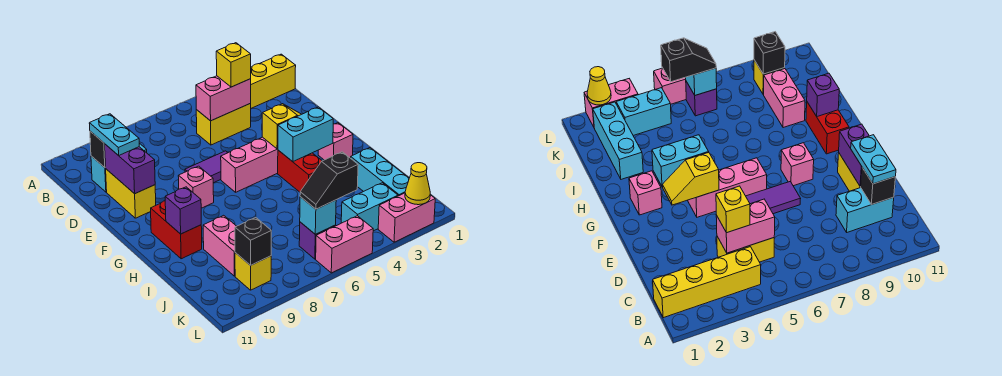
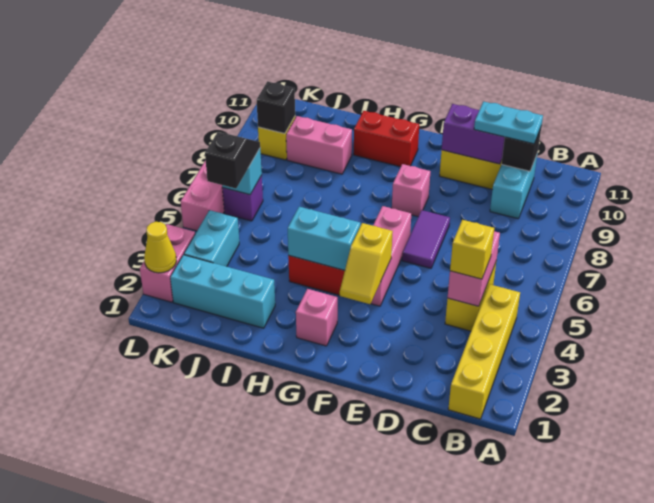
cyan brick G3:G4 level 2 -> cyan brick G4:H4 level 2
purple brick H10 level 2 -> none

